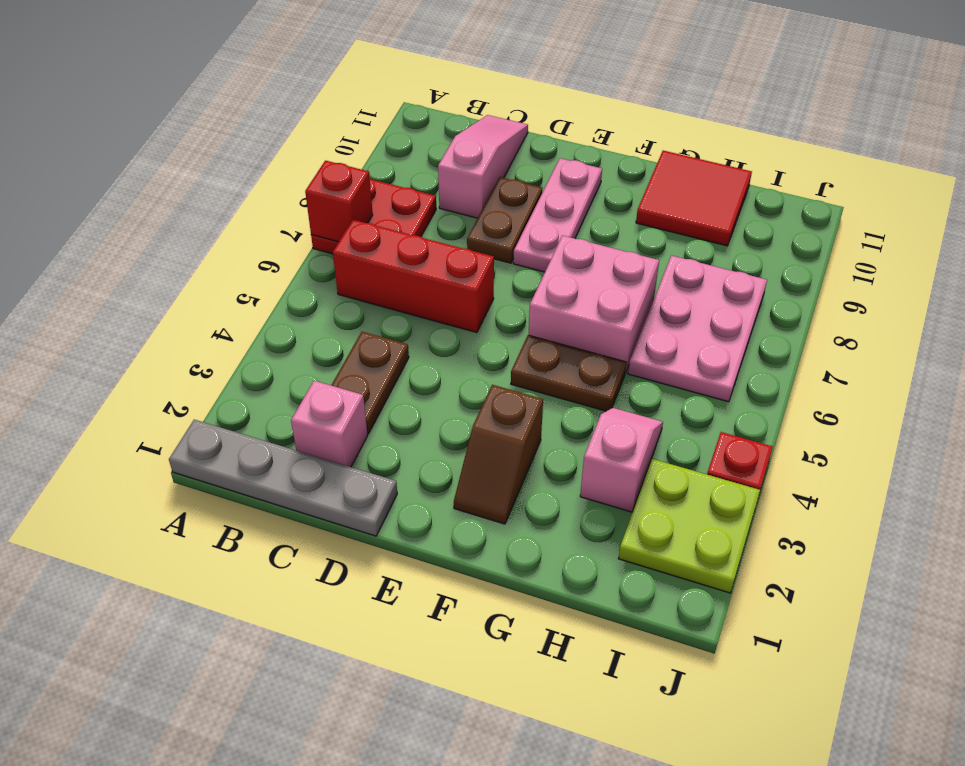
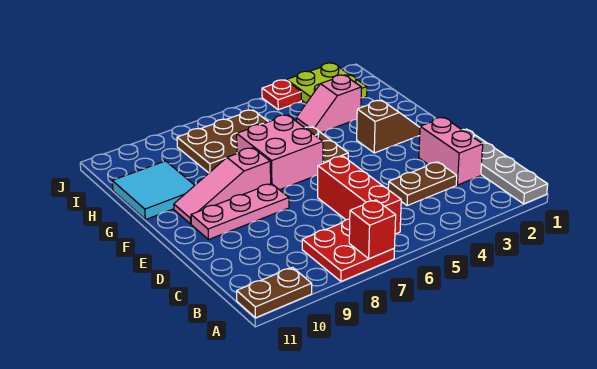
pink brick C2 level 1 -> pink brick C2:D2 level 1
pink slope C9:C11 level 1 top 9 -> pink slope F8:F10 level 1 top 8
brown plate D8:D9 level 1 -> brown plate A10:A11 level 1
red tile G10:H11 level 1 -> cyan tile G10:H11 level 1
pink plate H6:I8 level 1 -> brown plate H6:I8 level 1

